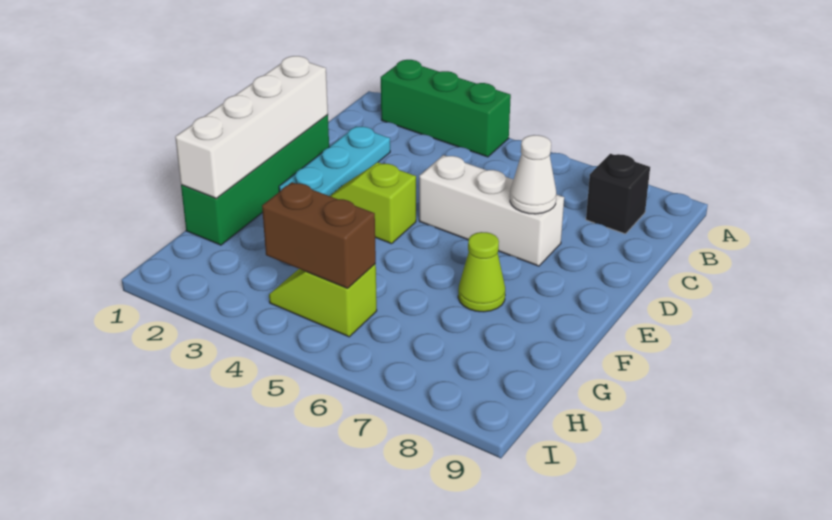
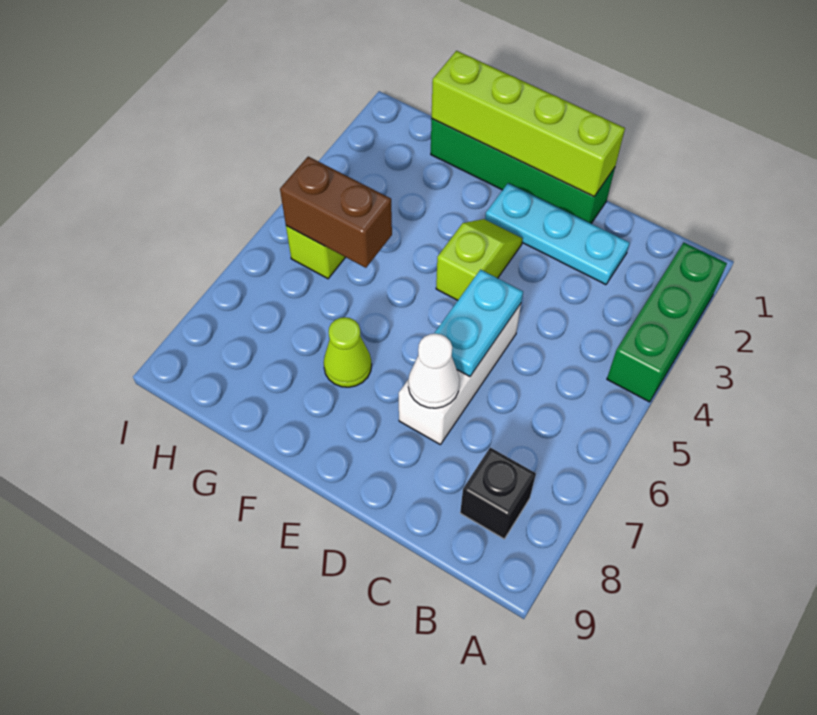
white brick D1:G1 level 2 -> lime brick D1:G1 level 2
none -> cyan plate D5:D6 level 2
brown brick H4:H5 level 2 -> brown brick G5:H5 level 2

